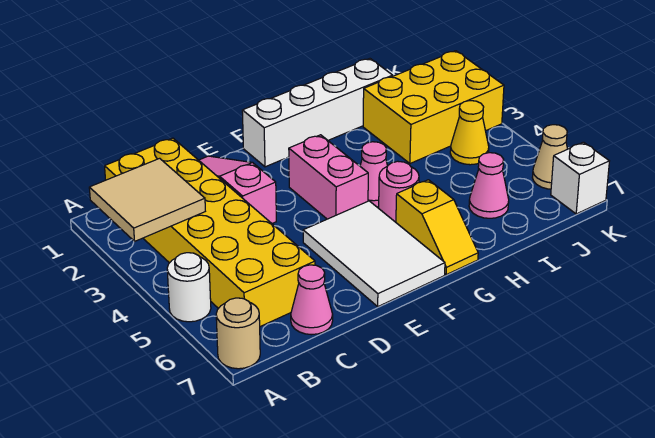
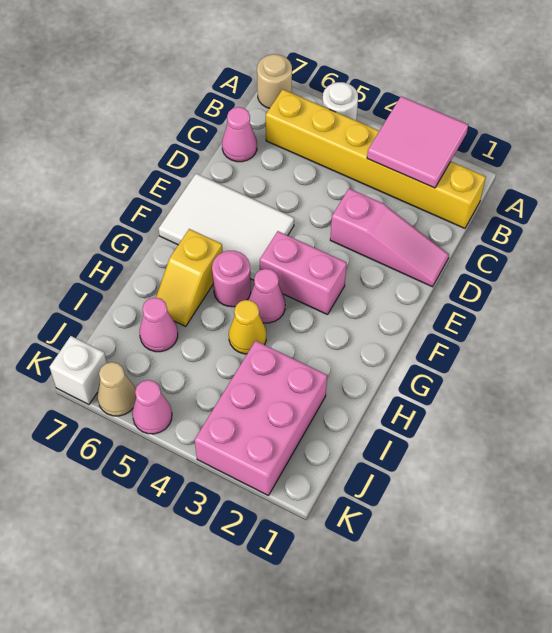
tan tile A2:B3 level 2 -> pink tile A2:B3 level 2
yellow brick B1:C6 level 1 -> yellow brick B1:B6 level 1
white brick F1:I1 level 1 -> none
yellow slope G6:G7 level 1 top 6 -> yellow slope G6:H6 level 1 top G
yellow brick I2:K3 level 1 -> pink brick I2:K3 level 1
yellow cone J4 level 1 -> yellow cone H4 level 1
none -> pink cone K5 level 1

